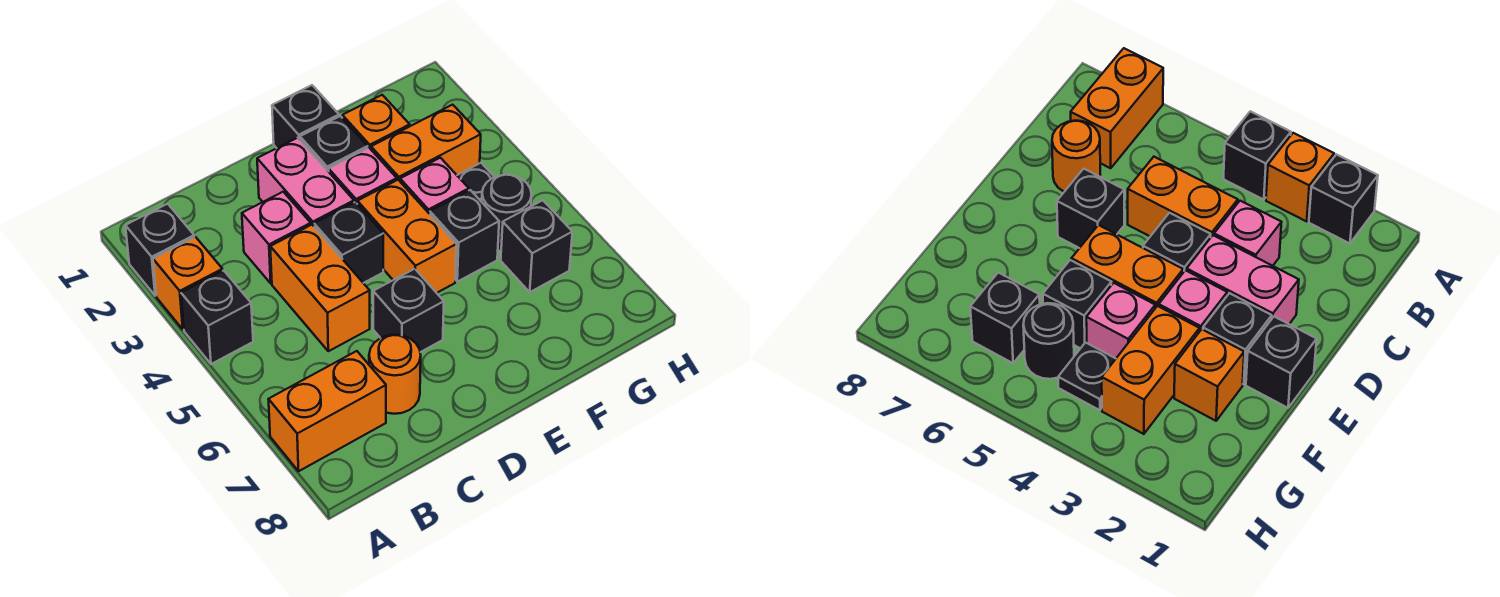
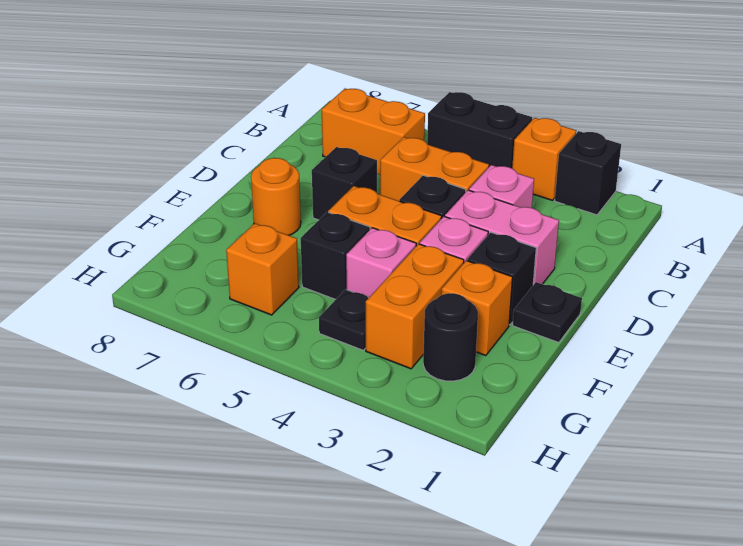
black brick A4 level 1 -> black brick A4:A5 level 1
orange brick A7:B7 level 1 -> orange brick B6:B7 level 1
orange round brick C7 level 1 -> orange round brick E7 level 1
black brick E1 level 1 -> black plate E1 level 1
black round brick G5 level 1 -> black round brick G2 level 1
black brick G6 level 1 -> orange brick G6 level 1

